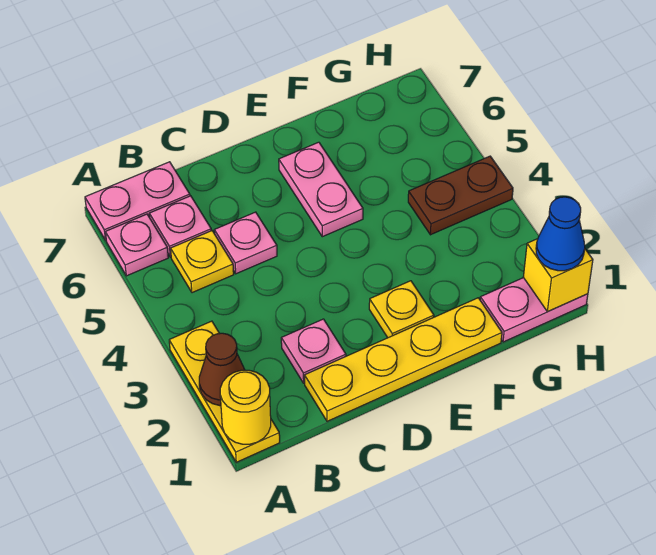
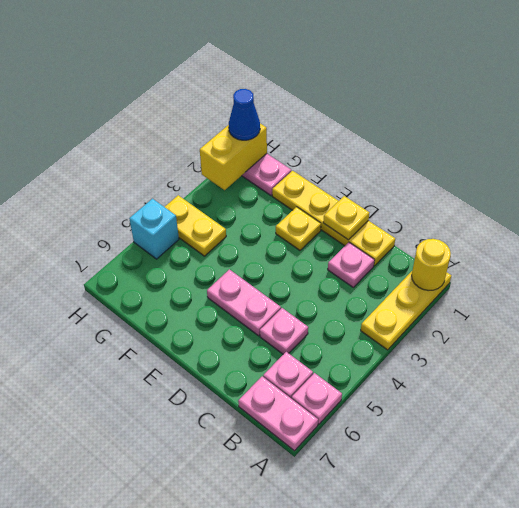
brown cone A2 level 2 -> none
yellow plate B5 level 1 -> yellow plate D1 level 2
pink plate E5:E6 level 1 -> pink plate D5:E5 level 1
brown plate G4:H4 level 1 -> yellow plate G4:H4 level 1
yellow brick H1 level 2 -> yellow brick H1:H2 level 2
none -> cyan brick H5 level 1

